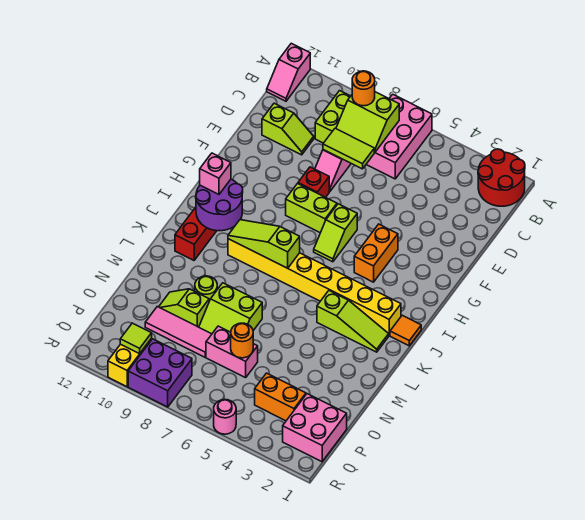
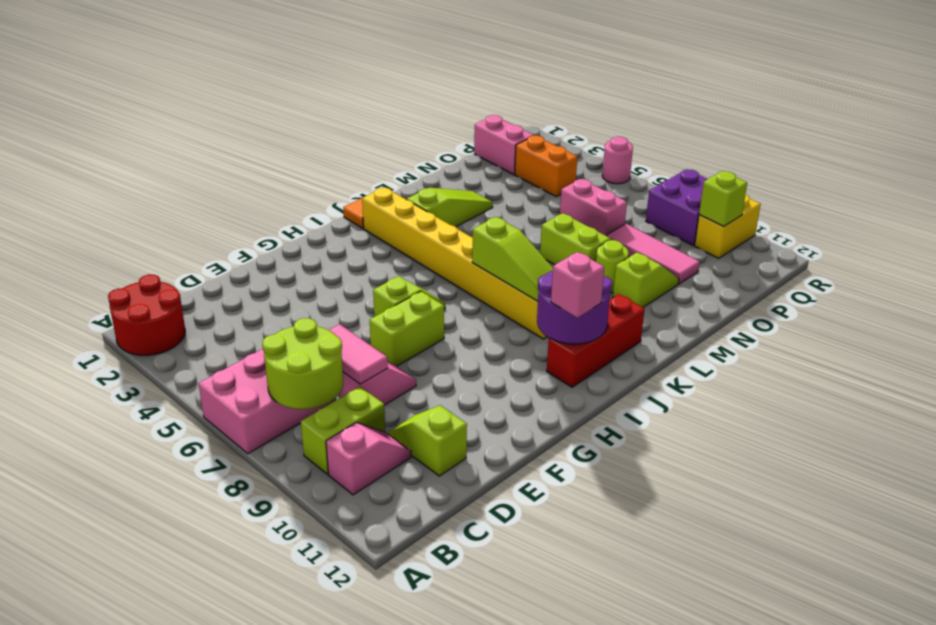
pink slope A12:B12 level 1 top A -> pink slope B10:C10 level 1 top B
lime slope B7:C8 level 2 top B -> lime round brick B7:C8 level 2
orange round brick B8 level 3 -> none
lime tile D7:D8 level 2 -> pink tile D7:D8 level 2
red brick F8 level 1 -> none
orange brick G4:H4 level 1 -> none
lime brick G7:G8 level 1 -> lime brick F7:G7 level 1
lime slope K2:K4 level 1 top 4 -> lime slope K3:M3 level 1 top K
lime slope N9:N10 level 1 top 9 -> lime slope M10:N10 level 1 top M
orange round brick O6 level 2 -> none
pink brick P1:Q2 level 1 -> pink brick P1:P2 level 1
lime tile Q10 level 2 -> lime brick Q10 level 2

